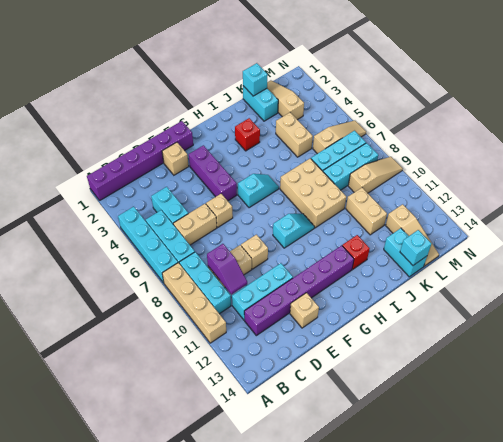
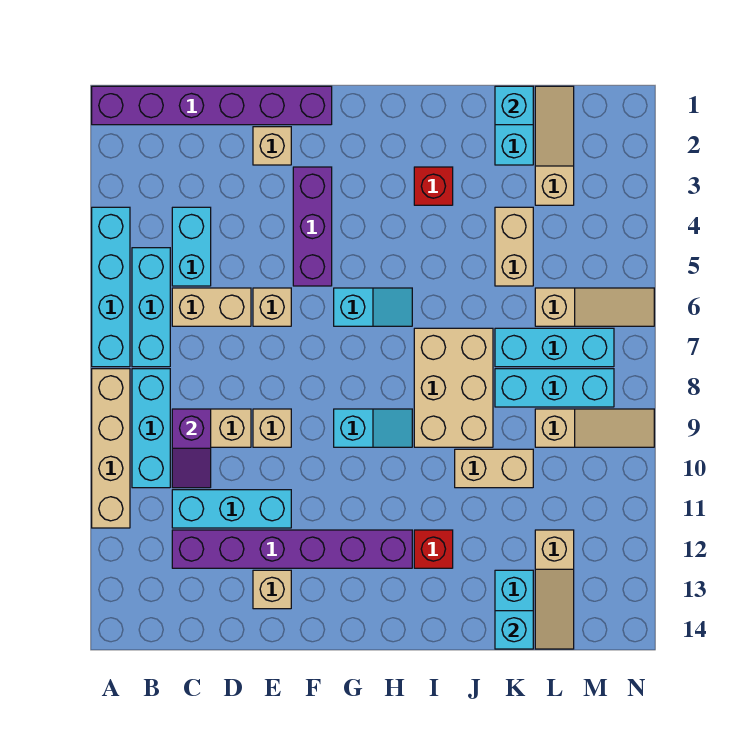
tan brick K10:K11 level 1 -> tan brick J10:K10 level 1

